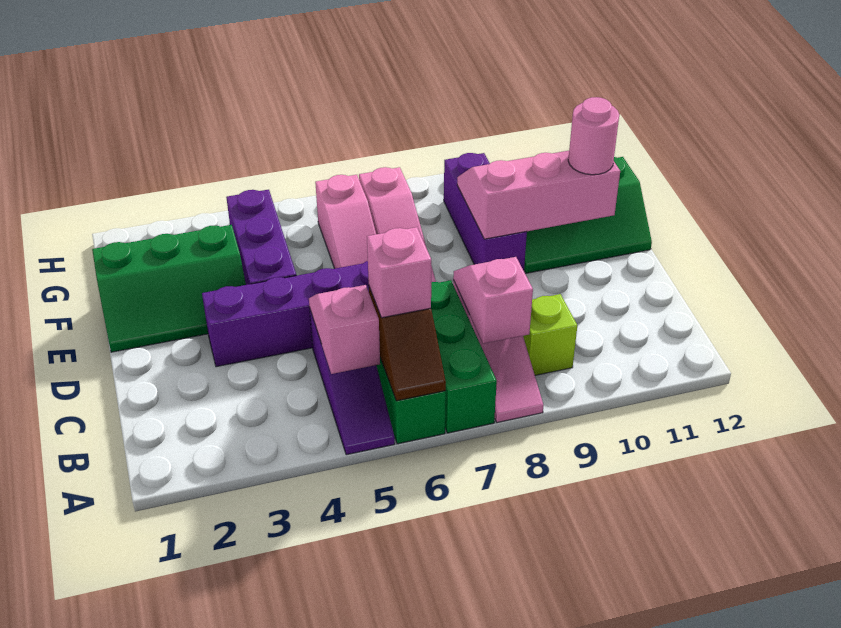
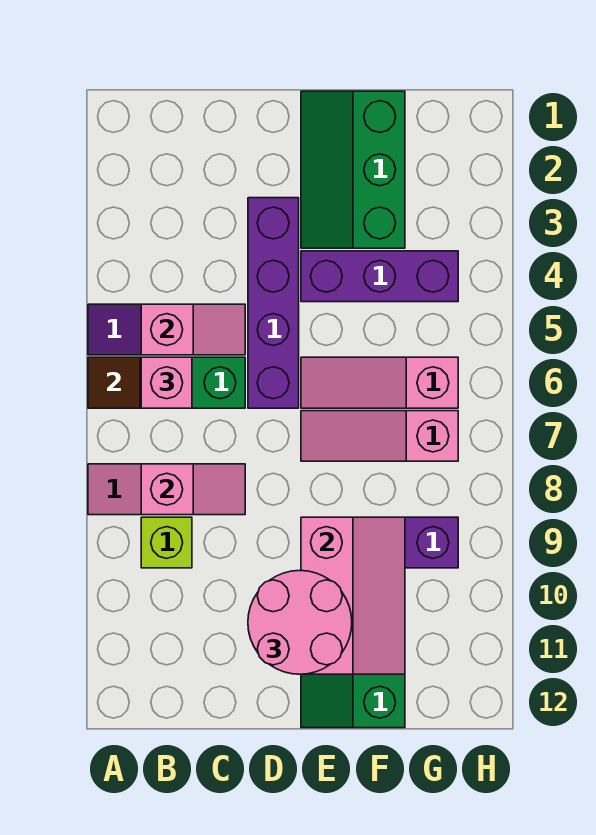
green brick A7:C7 level 1 -> none
pink round brick E11 level 3 -> pink round brick D10:E11 level 3

